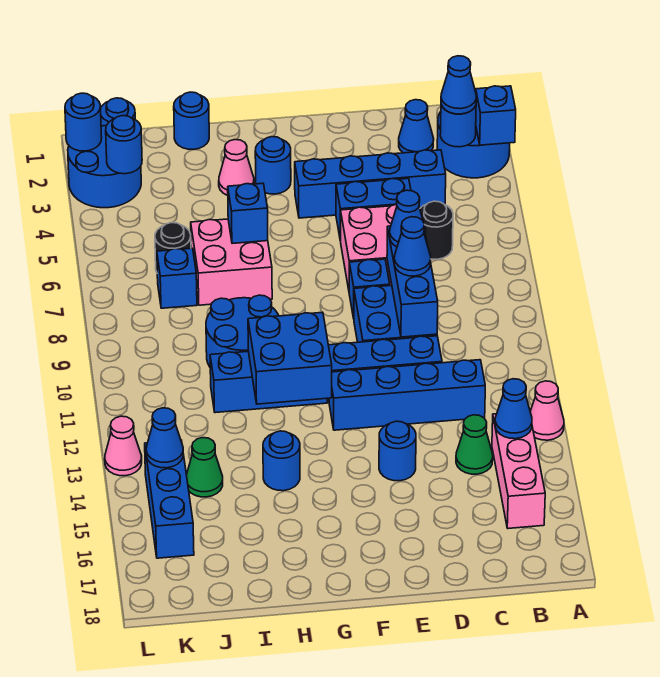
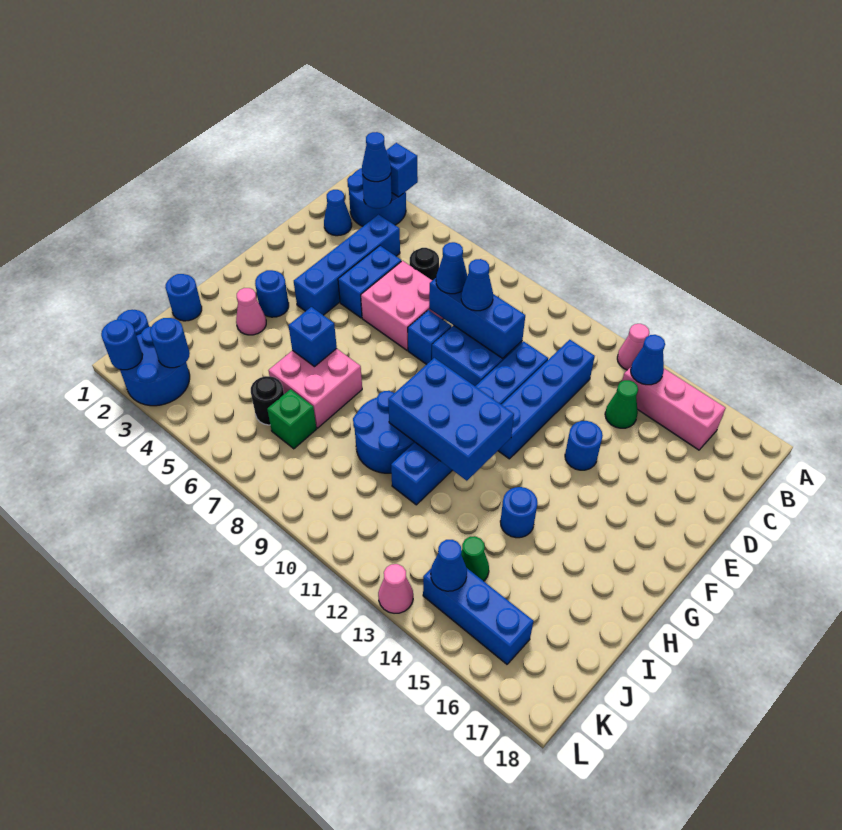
blue brick G11:H12 level 2 -> blue brick G10:H12 level 2
blue brick J7 level 1 -> green brick J7 level 1

